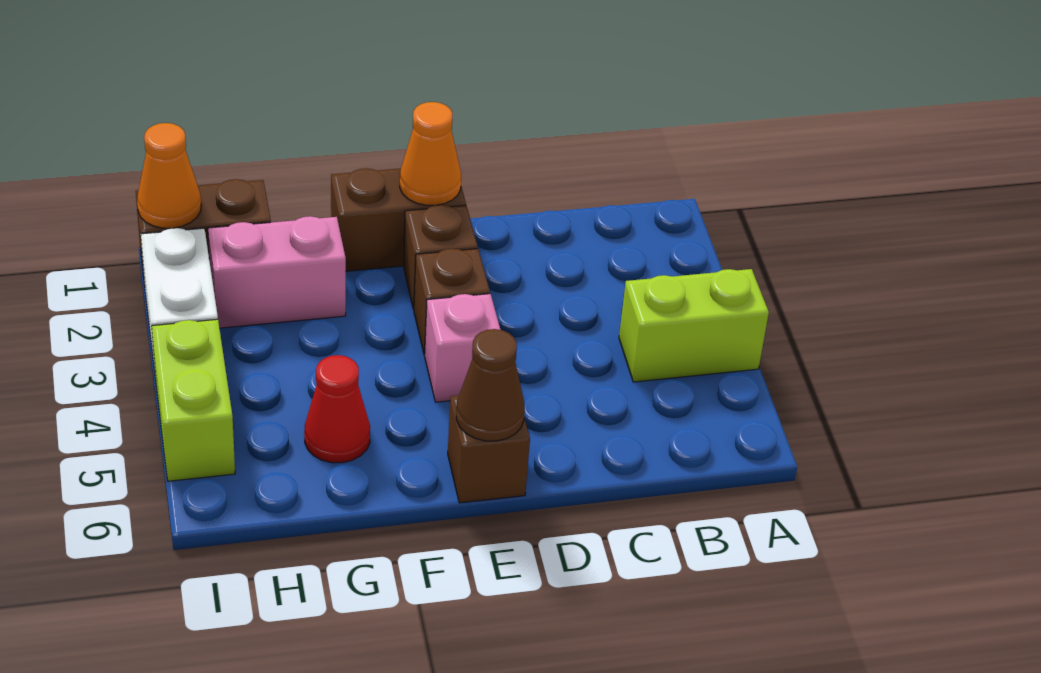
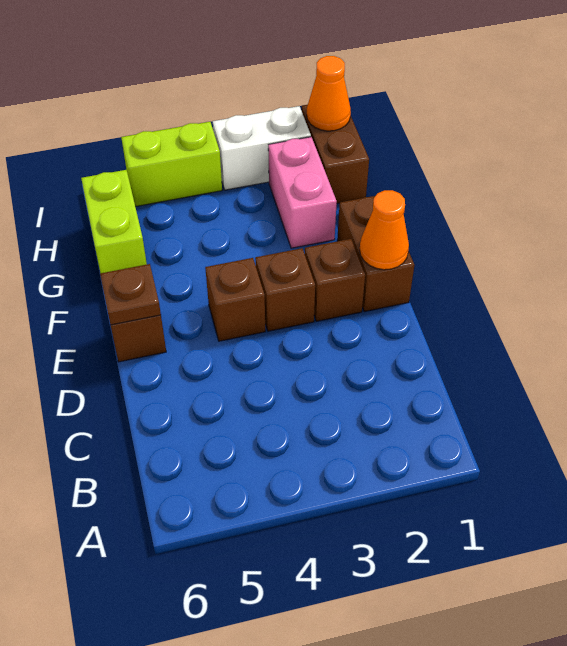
lime brick A4:B4 level 1 -> lime brick G6:H6 level 1
pink brick E4 level 1 -> brown brick E4 level 1
brown cone E6 level 2 -> brown plate E6 level 2
red cone G5 level 1 -> none

